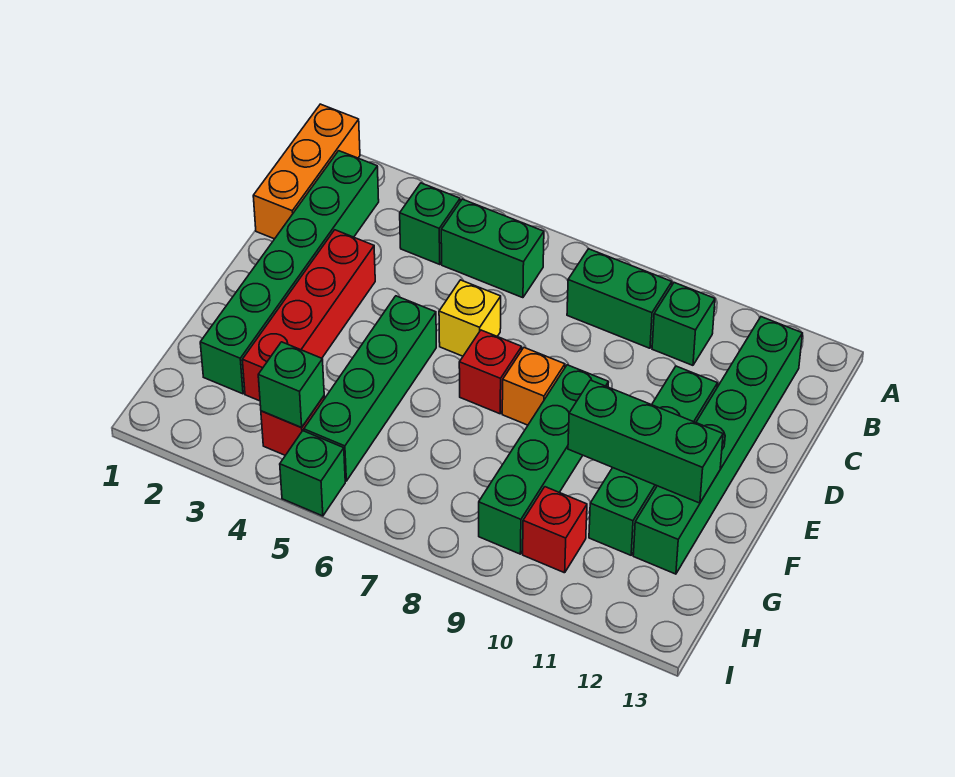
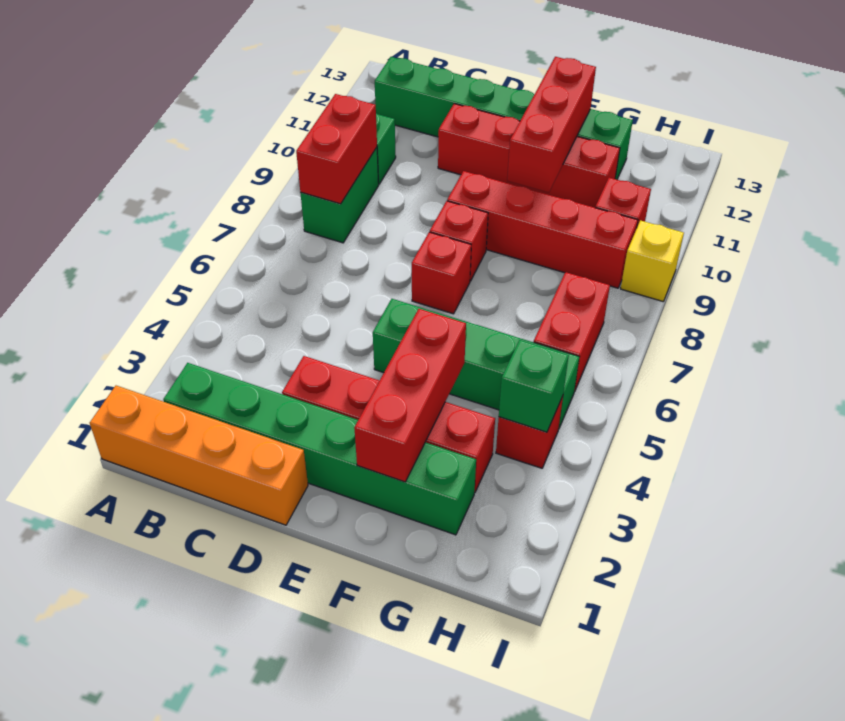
orange brick A1:C1 level 1 -> orange brick A1:D1 level 1
green brick B4 level 1 -> none
green brick B5:B6 level 1 -> none
none -> red brick B8:B9 level 2
yellow brick D6 level 1 -> yellow brick I9 level 1
green brick D11:G11 level 1 -> red brick D11:G11 level 1
orange brick E8 level 1 -> red brick E8 level 1
green brick E9:H9 level 1 -> red brick E9:H9 level 1
none -> red brick F2:F4 level 2
green brick F10:F12 level 2 -> red brick F10:F12 level 2
none -> red brick H6:H7 level 1
green brick I5 level 1 -> none

